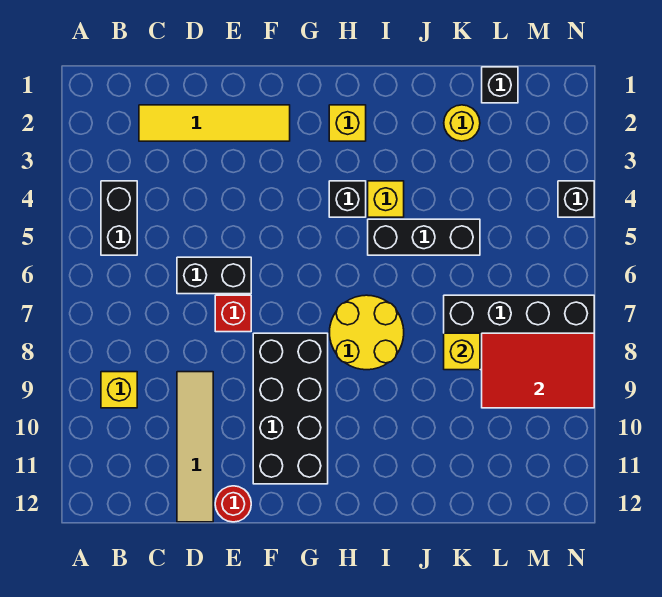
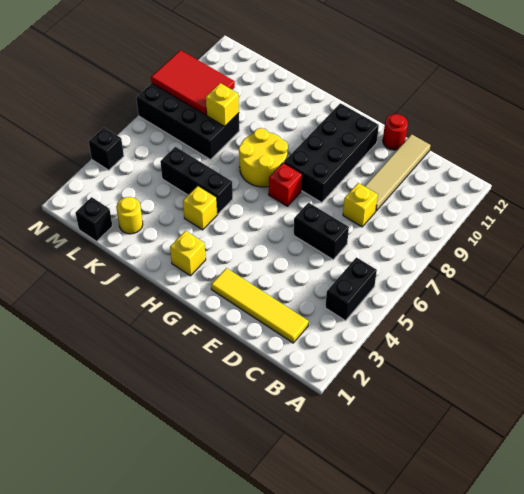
yellow brick B9 level 1 -> yellow brick D8 level 1
red brick E7 level 1 -> red brick G7 level 1
black brick H4 level 1 -> none

